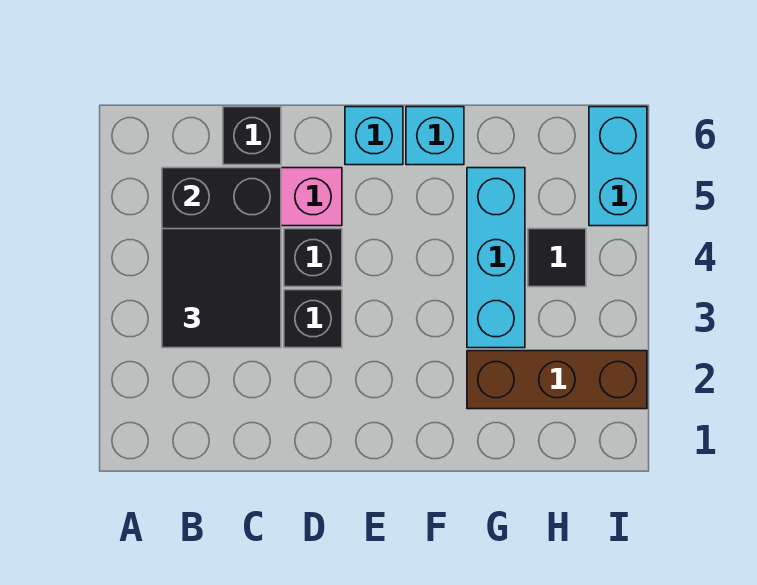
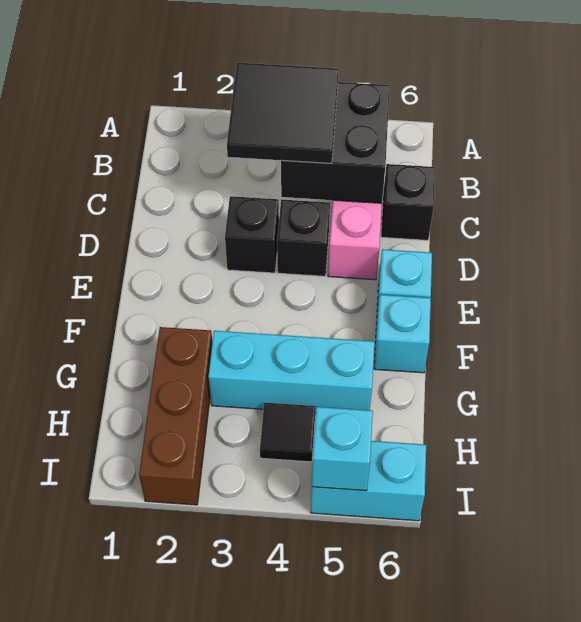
none -> cyan brick I5 level 2

